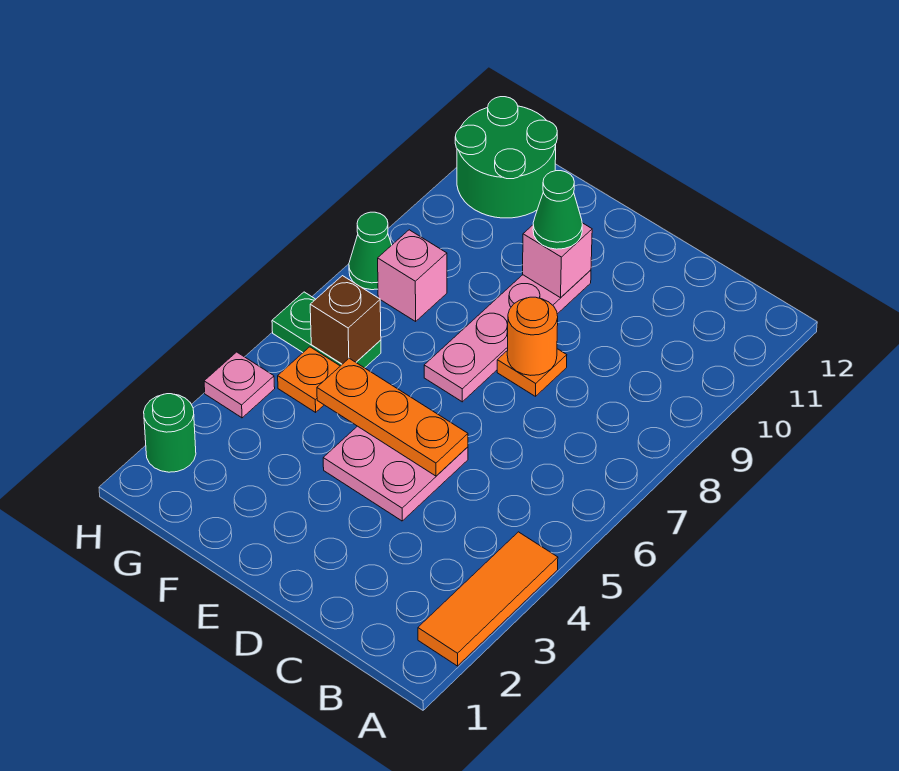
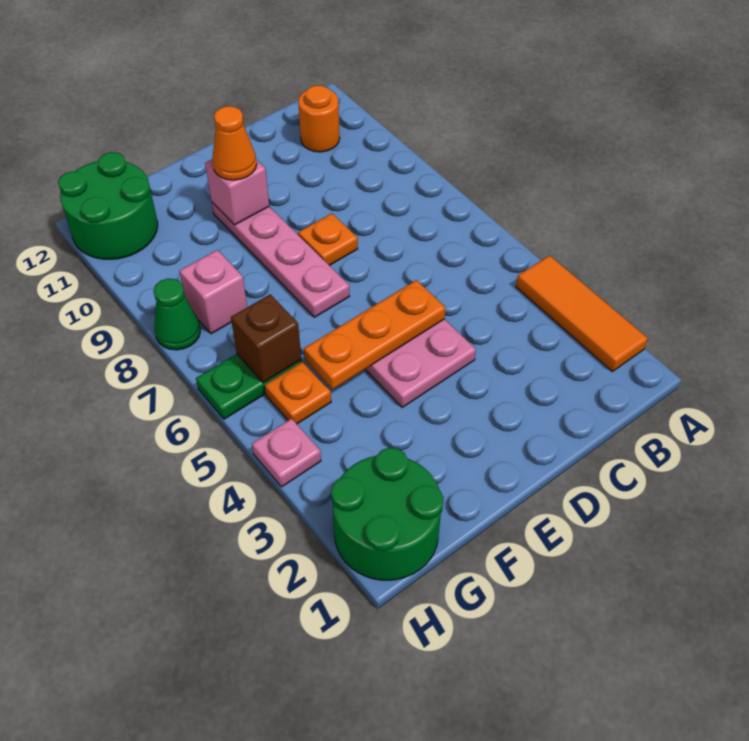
orange round brick D8 level 2 -> orange round brick B11 level 1
green cone E10 level 3 -> orange cone E10 level 3
green round brick H2 level 1 -> green round brick G1:H2 level 1

